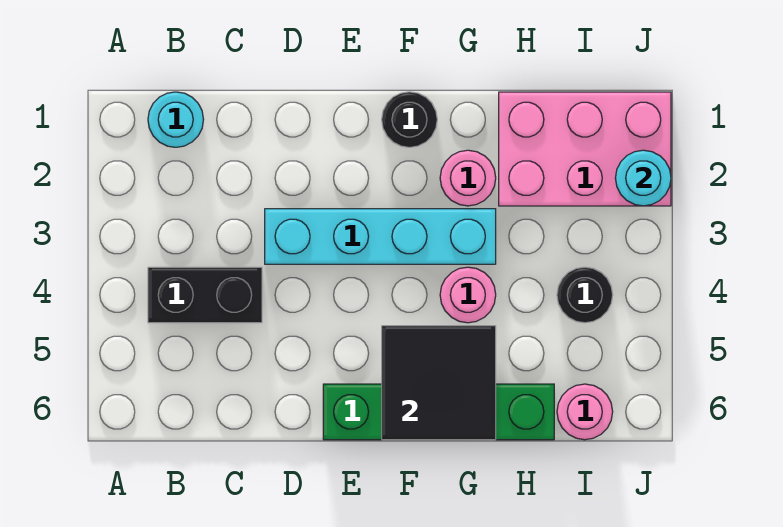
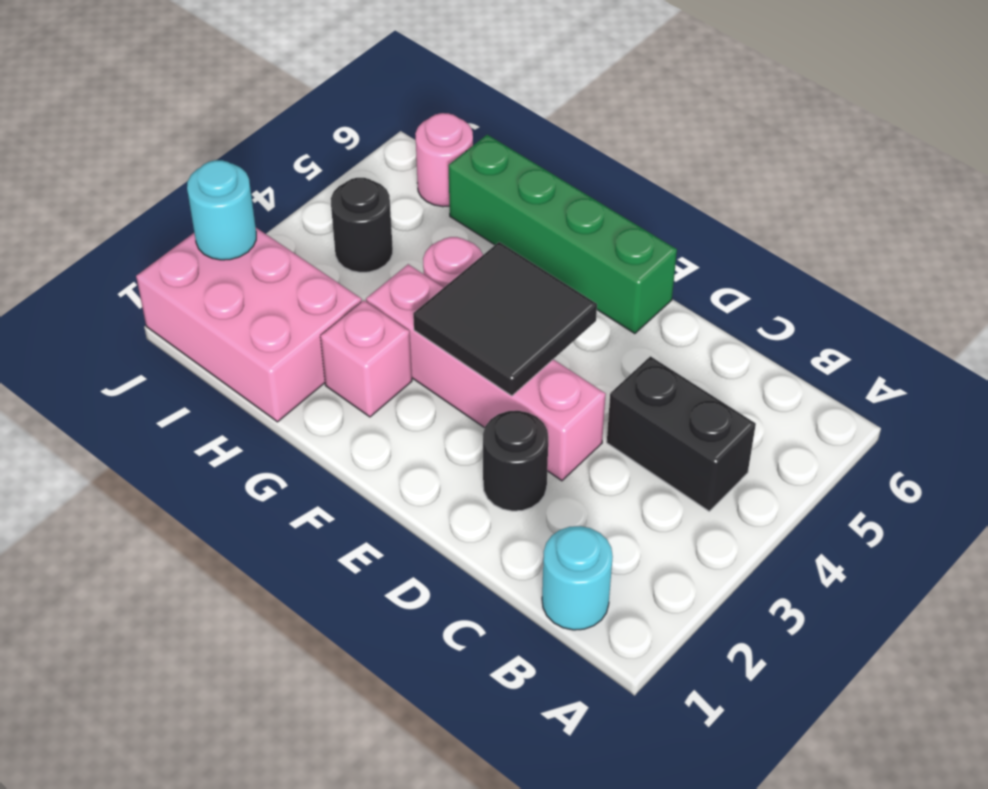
cyan brick D3:G3 level 1 -> pink brick D3:G3 level 1
black round brick F1 level 1 -> black round brick D2 level 1
black tile F5:G6 level 2 -> black tile E3:F4 level 2
pink round brick G2 level 1 -> pink brick G2 level 1

